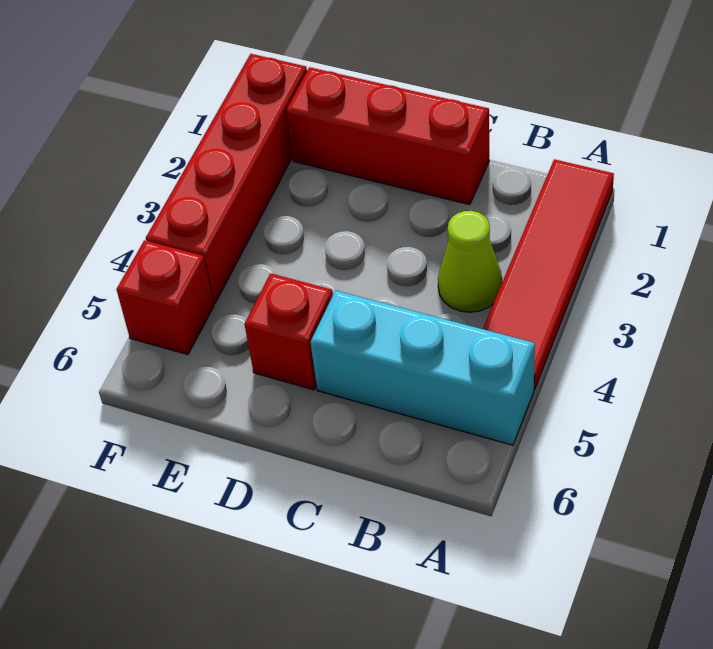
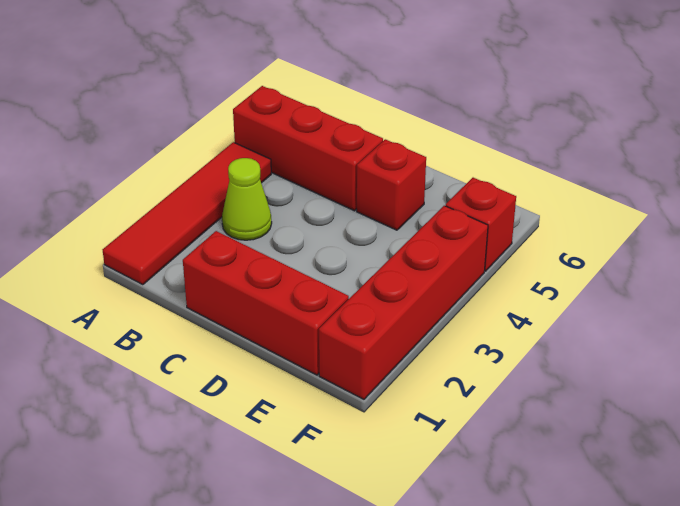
cyan brick A5:C5 level 1 -> red brick A5:C5 level 1

